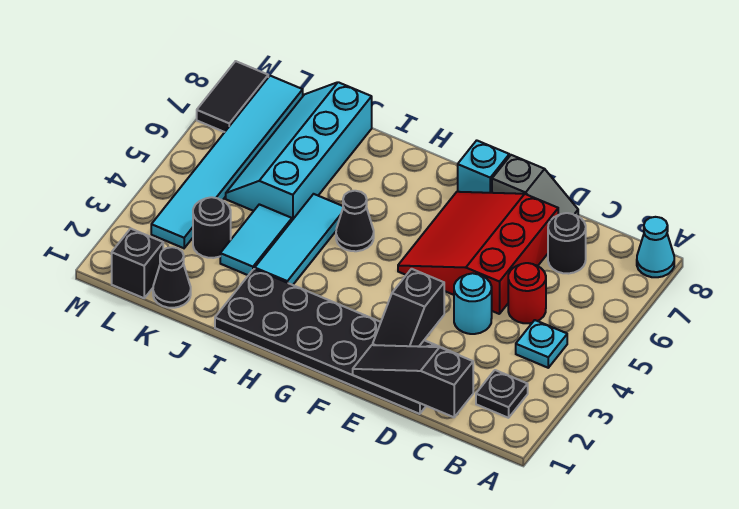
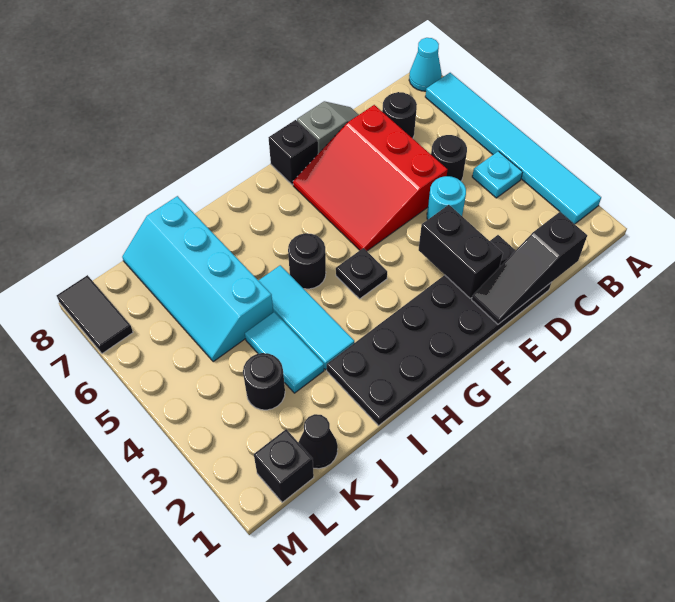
black plate B2 level 1 -> black plate G4 level 1
red round brick C5 level 1 -> black round brick C5 level 1
black slope E2:E3 level 2 top 3 -> black brick E2:E3 level 2
cyan brick F8 level 1 -> black brick F8 level 1
black cone H5 level 1 -> black round brick H5 level 1
cyan tile L3:L8 level 1 -> cyan tile A2:A7 level 1

